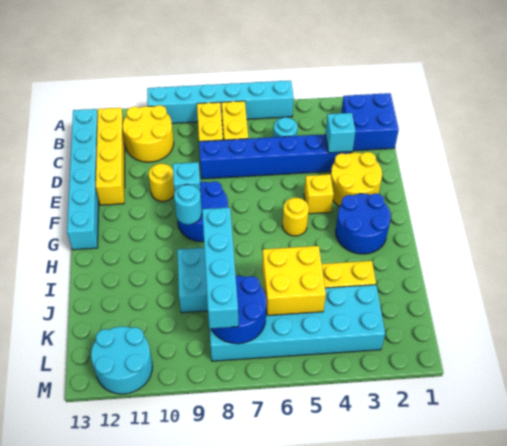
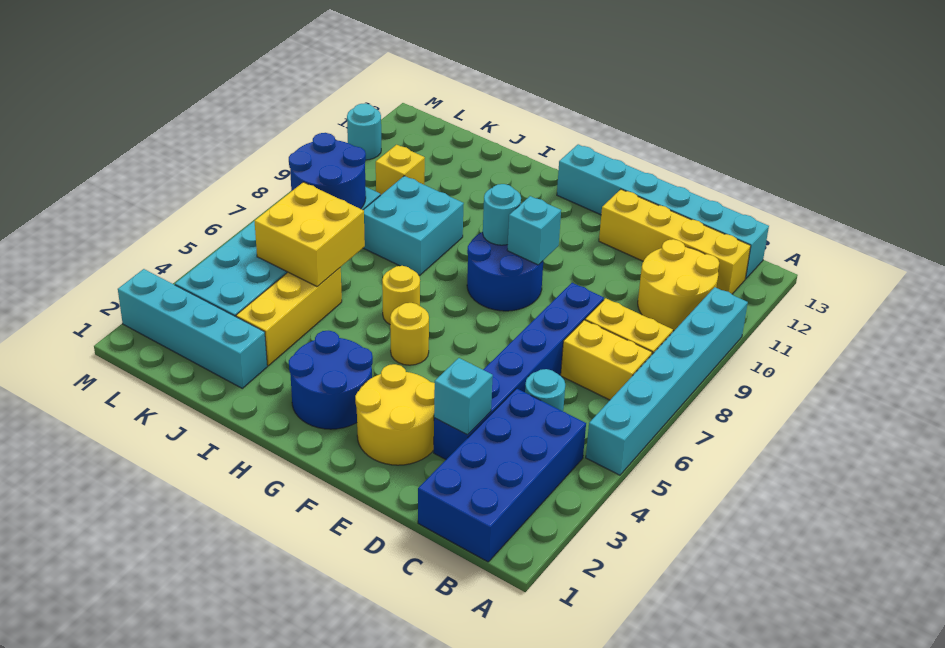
blue brick B1:C2 level 1 -> blue brick B1:C4 level 1
yellow round brick E10 level 1 -> yellow round brick H6 level 1
yellow brick F4 level 1 -> yellow brick K10 level 1
cyan brick I8:L8 level 3 -> cyan brick J2:M2 level 1
cyan round brick L11:M12 level 1 -> cyan round brick M11 level 1

